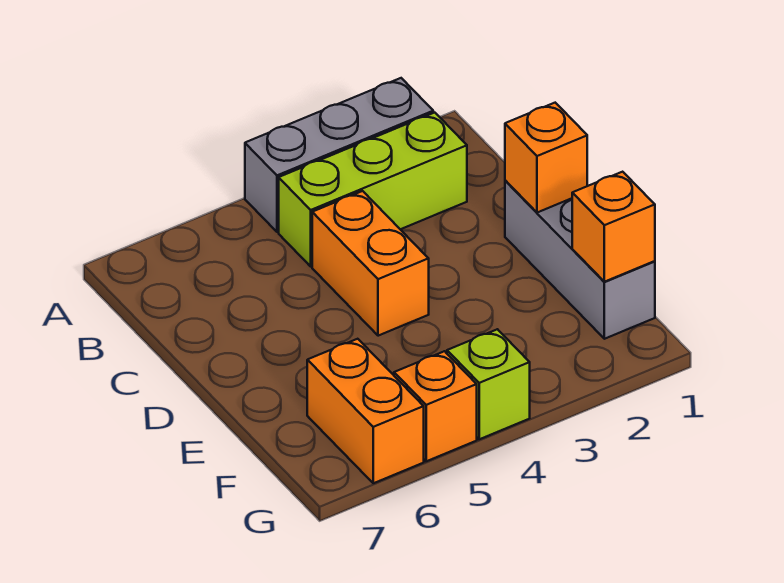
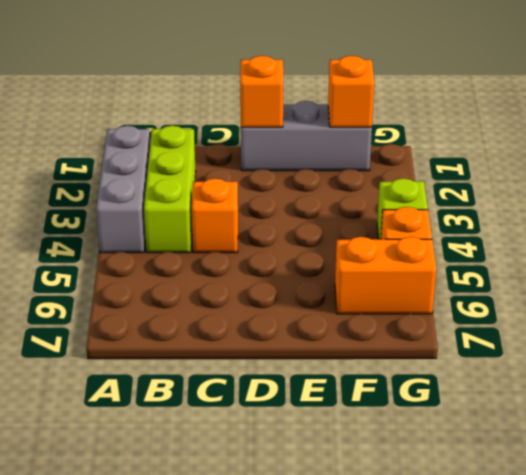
orange brick C4:D4 level 1 -> orange brick C4 level 1

